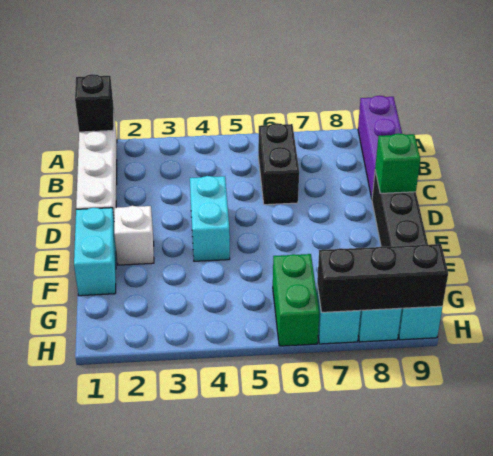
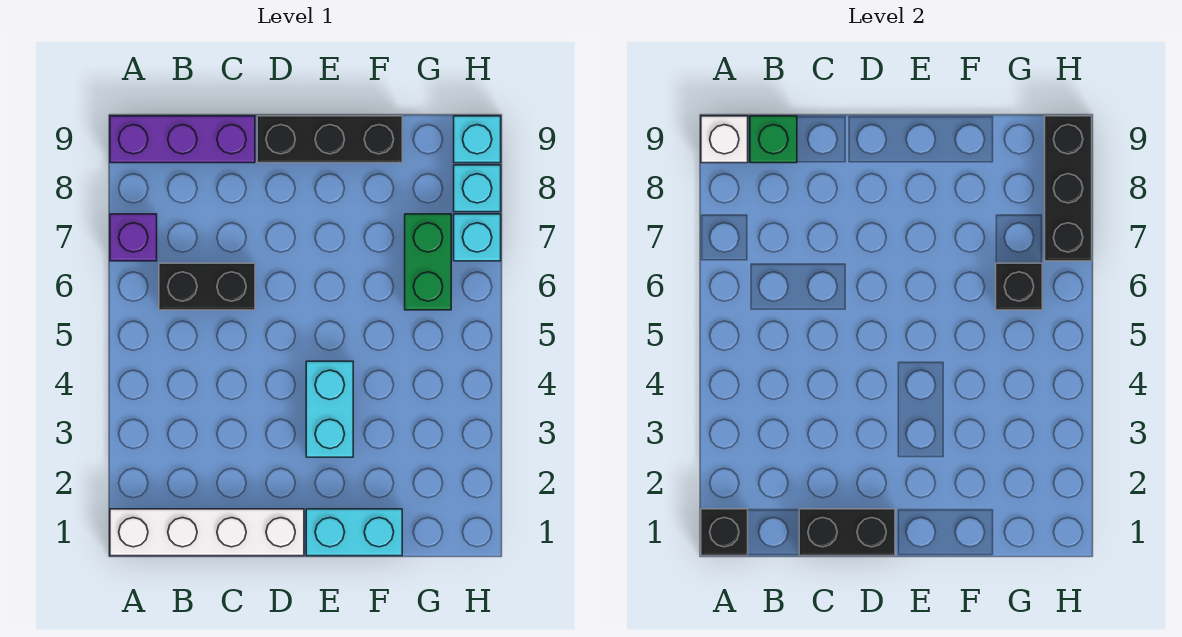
none -> purple brick A7 level 1
none -> black brick C1:D1 level 2
cyan brick D4:E4 level 1 -> cyan brick E3:E4 level 1
green brick D9 level 2 -> green brick B9 level 2
white brick E2 level 1 -> white brick A9 level 2
green brick G6:H6 level 1 -> green brick G6:G7 level 1
none -> black brick G6 level 2

